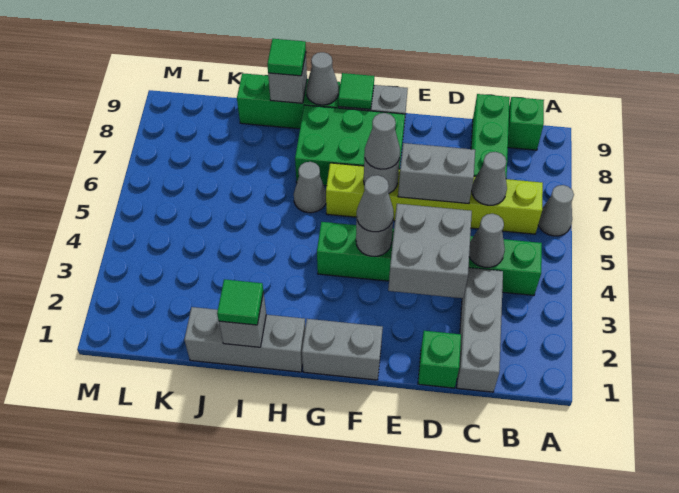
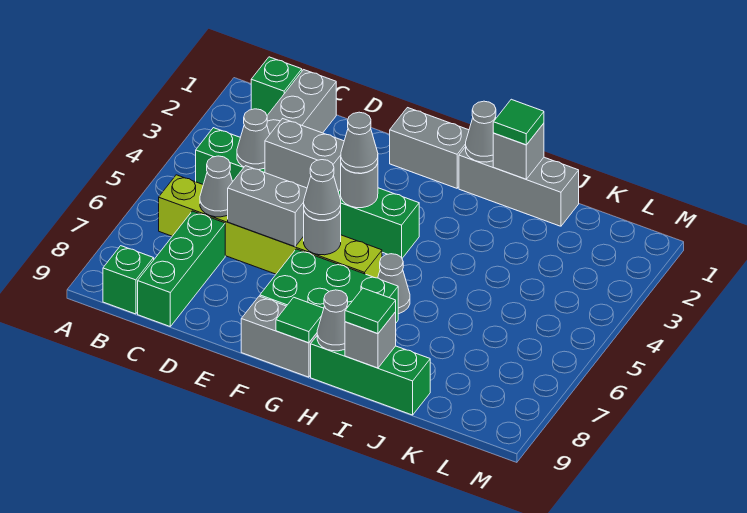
grey cone A6 level 1 -> grey cone H1 level 2
green brick D1 level 1 -> green brick B1 level 1
grey brick D3:E4 level 2 -> grey brick D4:E4 level 2

